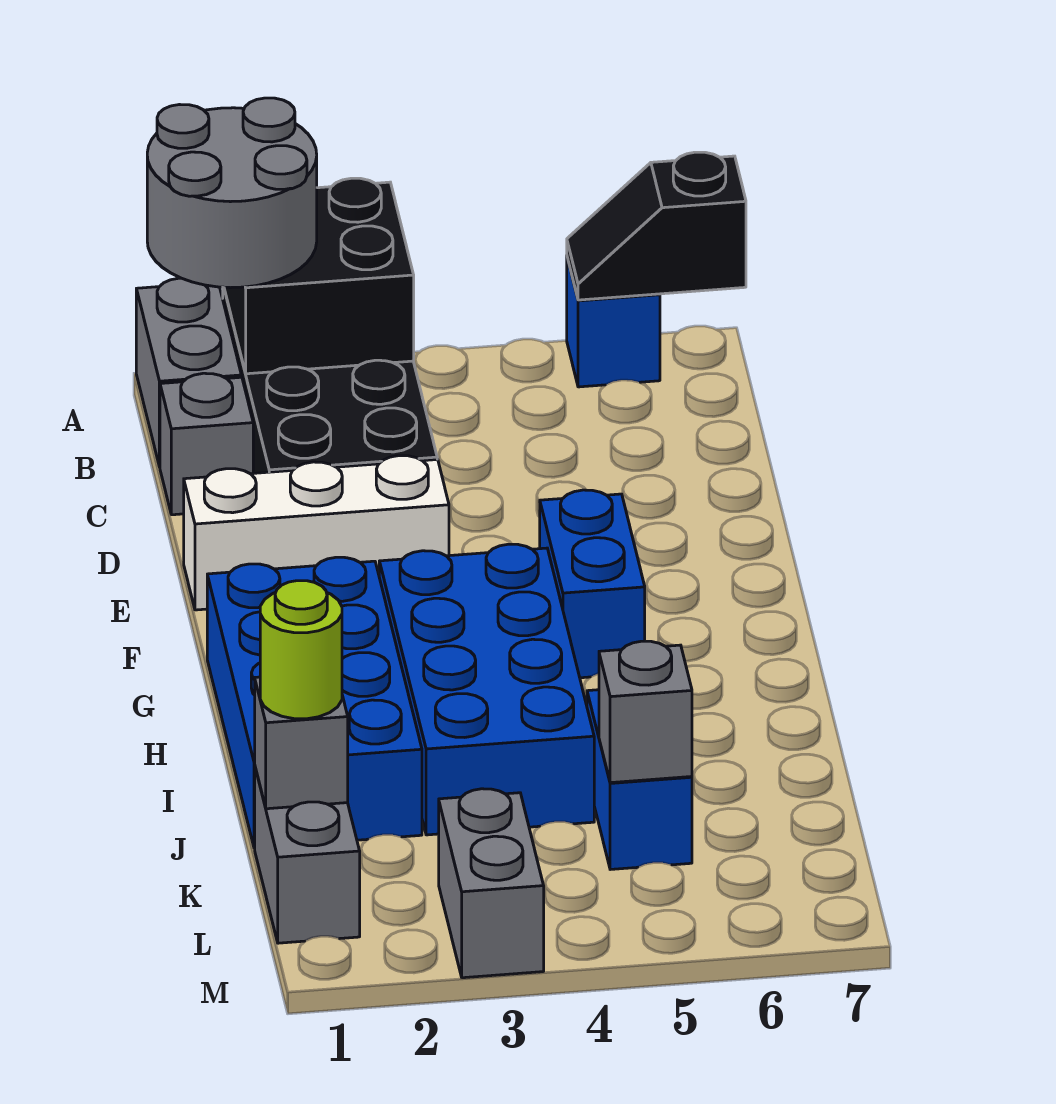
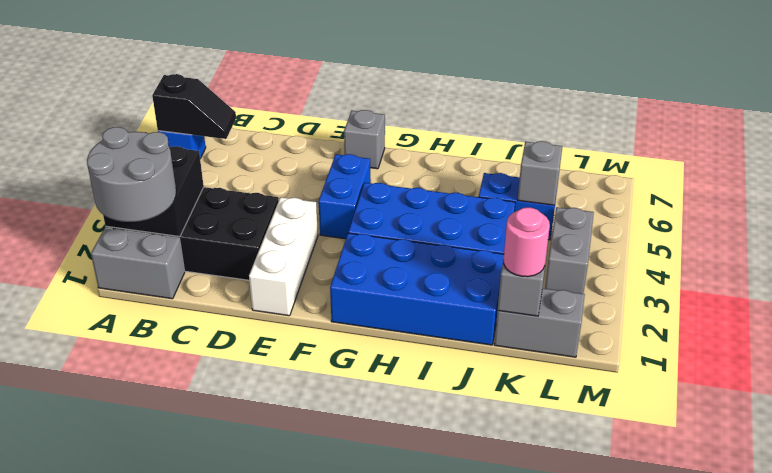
black slope A6:A7 level 2 top 7 -> black slope A6:B6 level 2 top A
grey brick C1 level 1 -> grey brick F7 level 1
blue brick F5:G5 level 1 -> blue brick F4:F5 level 1
lime round brick K1 level 3 -> pink round brick K1 level 3
grey brick L3:M3 level 1 -> grey brick L3:L4 level 1

